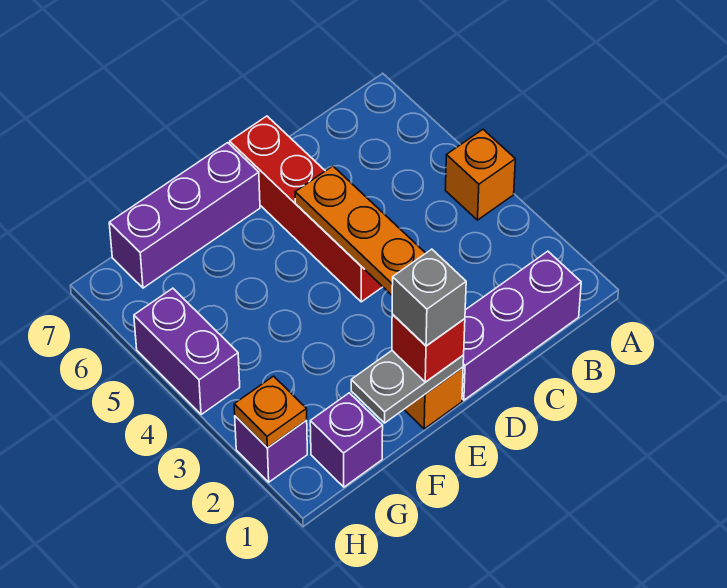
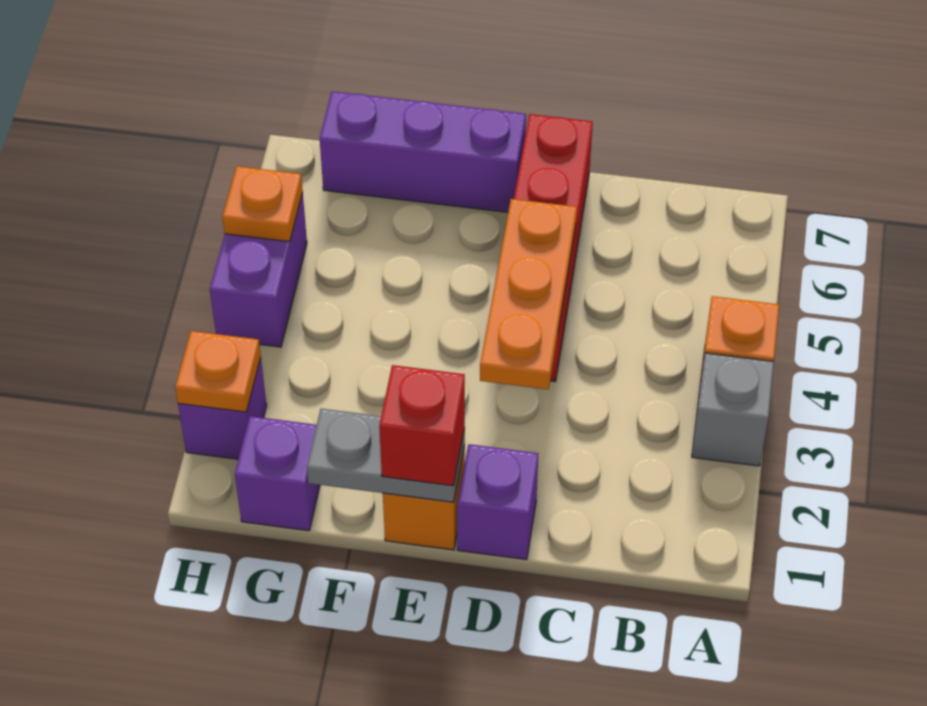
purple brick B1:D1 level 1 -> purple brick D1 level 1
grey brick E1 level 4 -> grey brick A3 level 1
none -> orange plate H5 level 2

